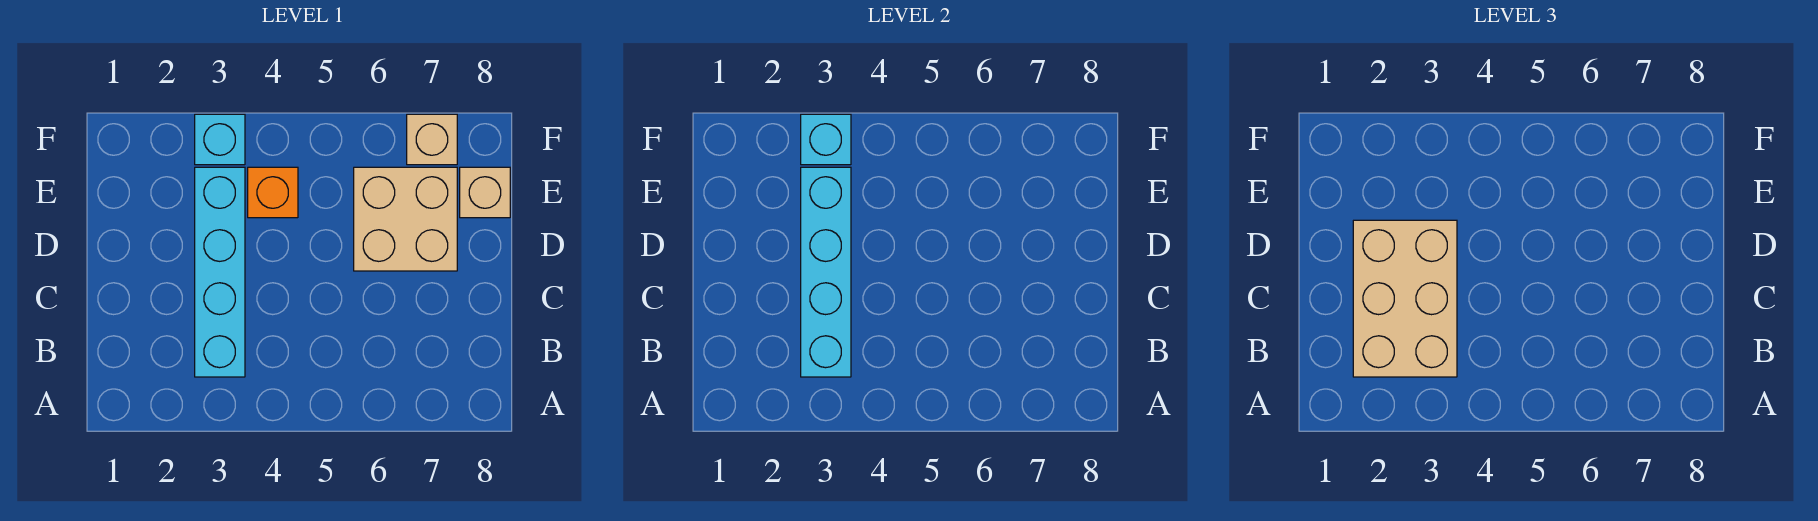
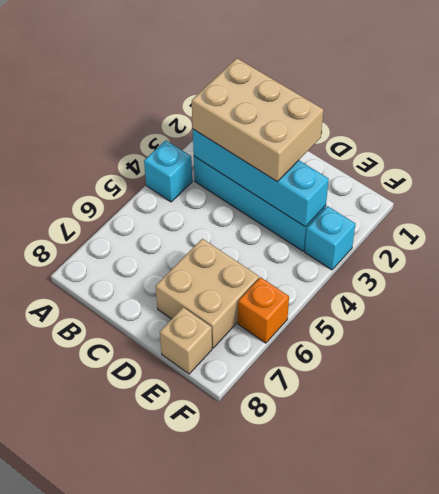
orange brick E4 level 1 -> orange brick F6 level 1
cyan brick F3 level 2 -> cyan brick A4 level 1
tan brick F7 level 1 -> none

